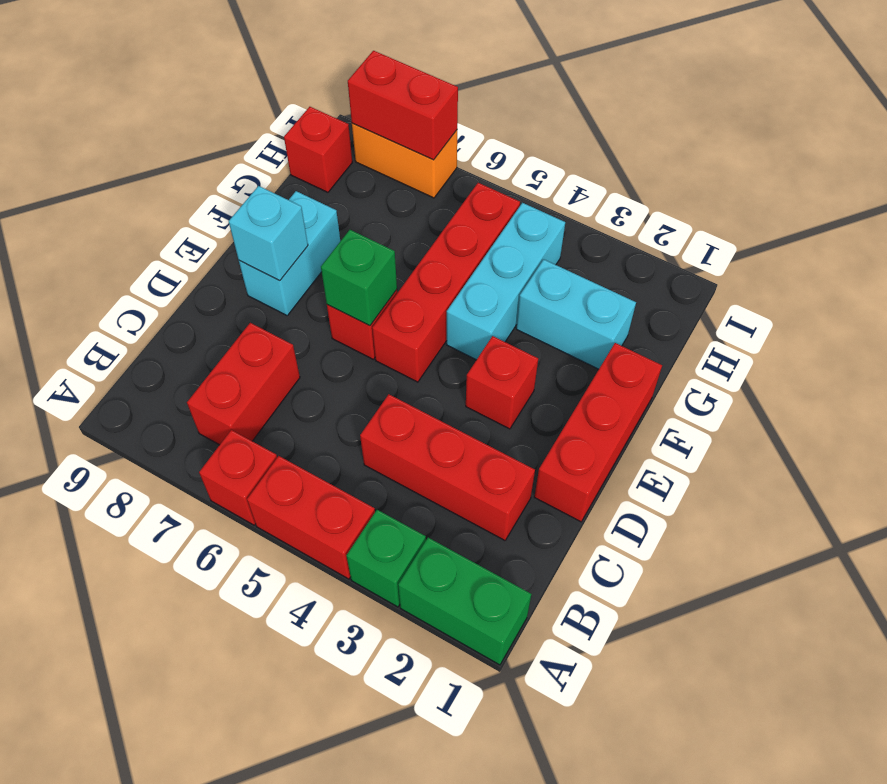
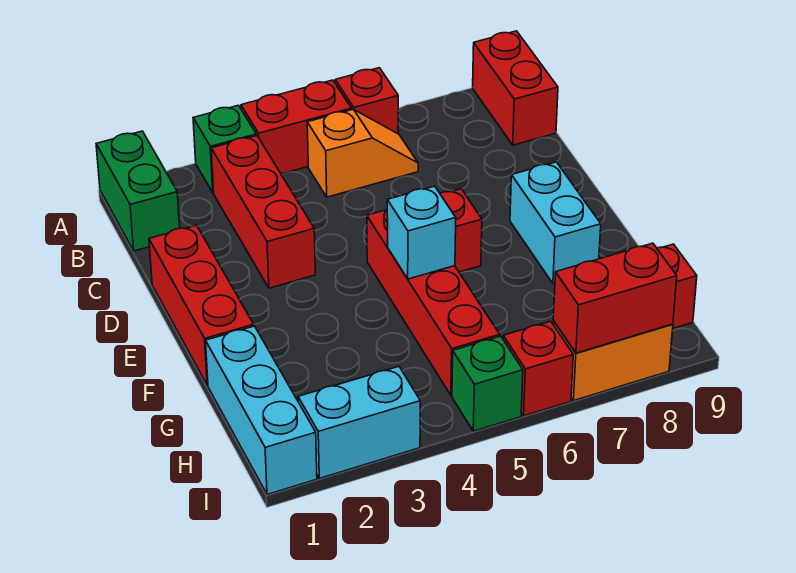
green brick A1:A2 level 1 -> green brick A1:B1 level 1
none -> orange slope B5:B6 level 1 top 5
red brick B7:C7 level 1 -> red brick A9:B9 level 1
red brick C2:C4 level 1 -> red brick B3:D3 level 1
red brick E3 level 1 -> red brick I6 level 1
green brick E6 level 2 -> green brick I5 level 1
cyan brick E8 level 2 -> cyan brick F5 level 2
cyan brick F4:H4 level 1 -> cyan brick G1:I1 level 1
cyan brick G2:G3 level 1 -> cyan brick I2:I3 level 1

